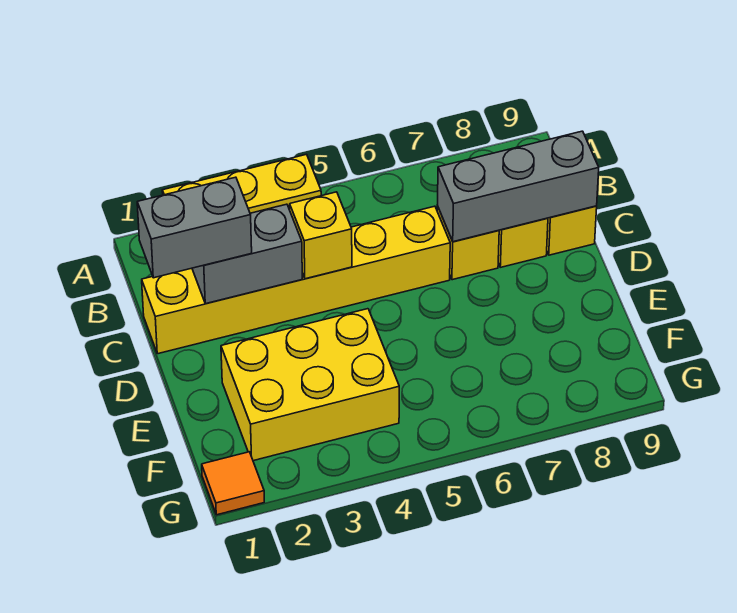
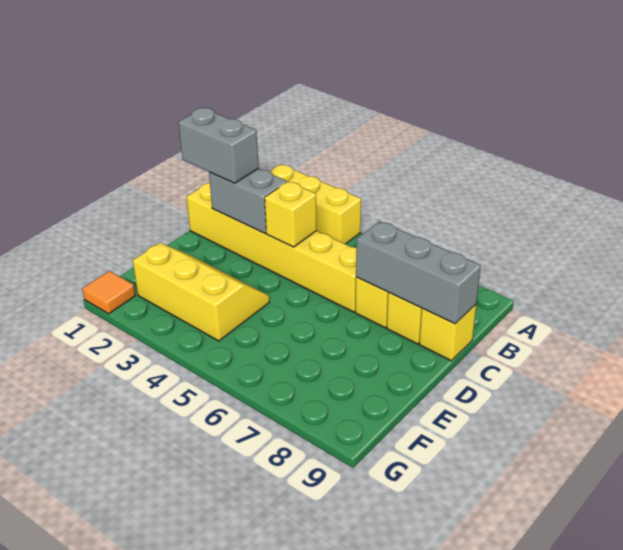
yellow brick E2:F4 level 1 -> yellow slope E2:F4 level 1 top F

